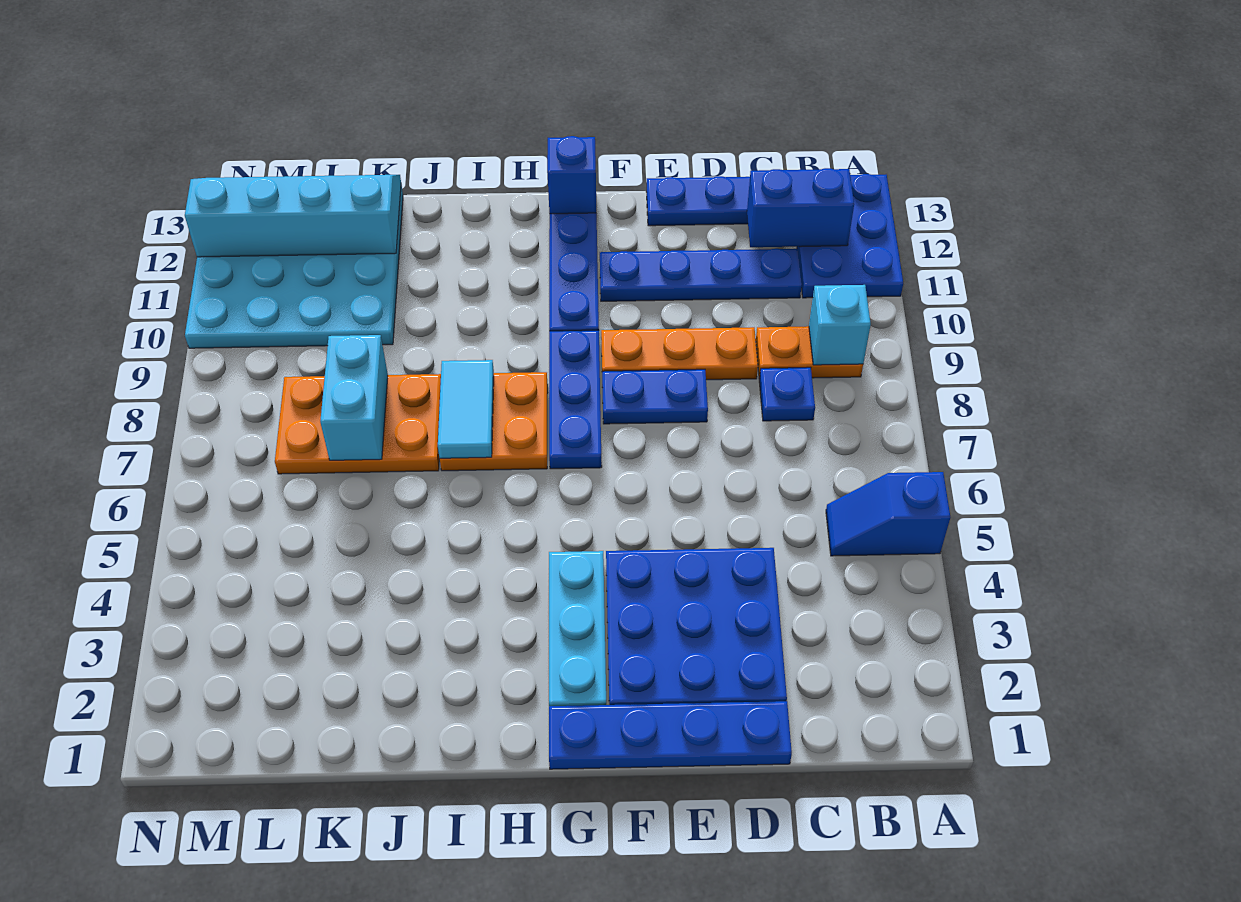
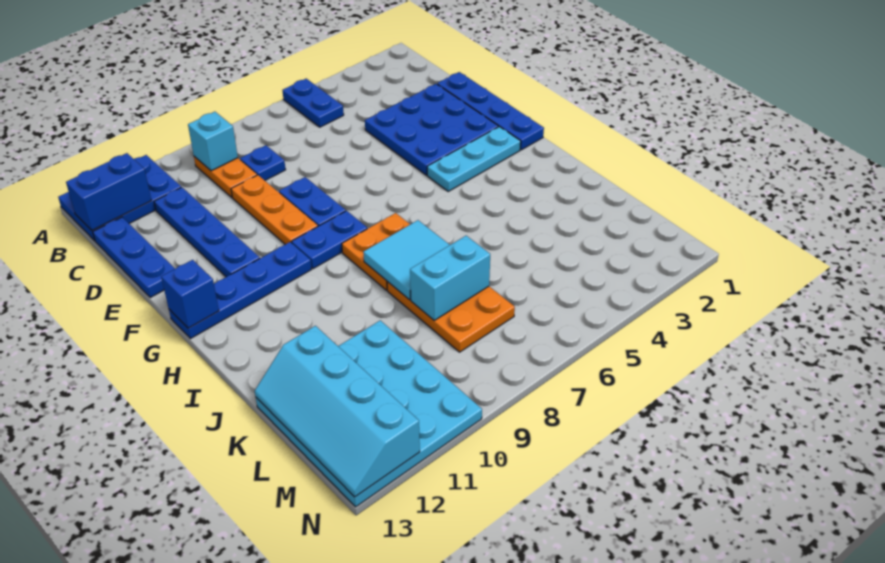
blue slope A5:B5 level 1 top A -> blue plate A5:B5 level 1
blue brick B12:C12 level 2 -> blue brick B12:B13 level 2
blue plate G7:G9 level 1 -> blue plate G8:G9 level 1
cyan tile I7:I8 level 2 -> cyan tile I7:J8 level 2

